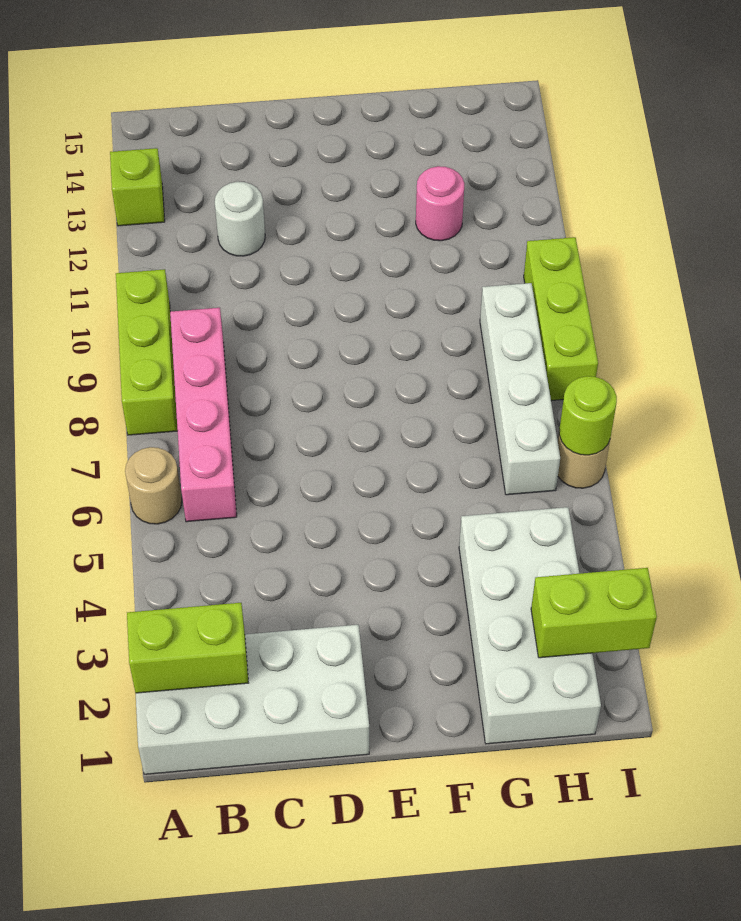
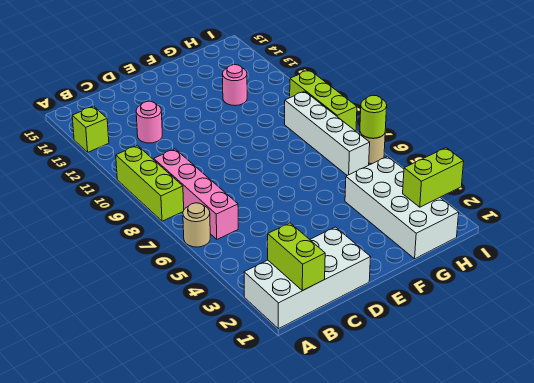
lime brick A2:B2 level 2 -> lime brick B1:B2 level 2
white round brick C12 level 1 -> pink round brick C12 level 1

